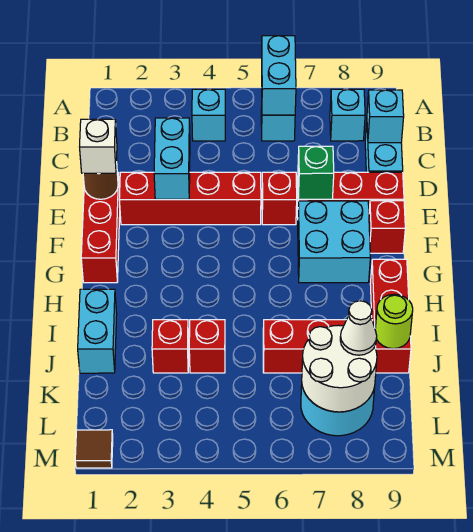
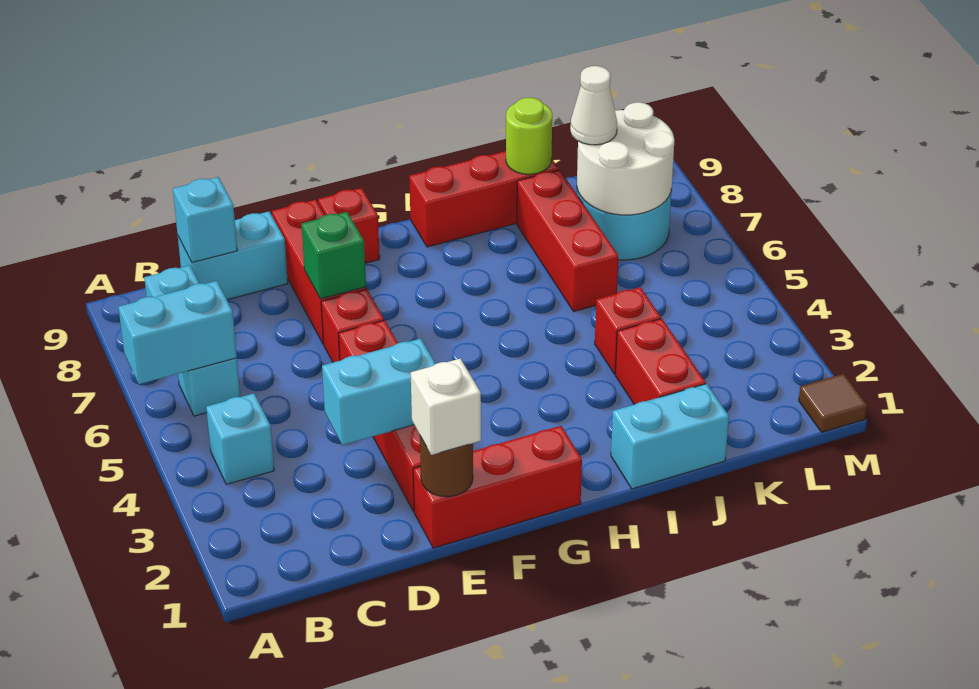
cyan brick F7:G8 level 1 -> none
red brick J3 level 1 -> red brick J2:J3 level 1

